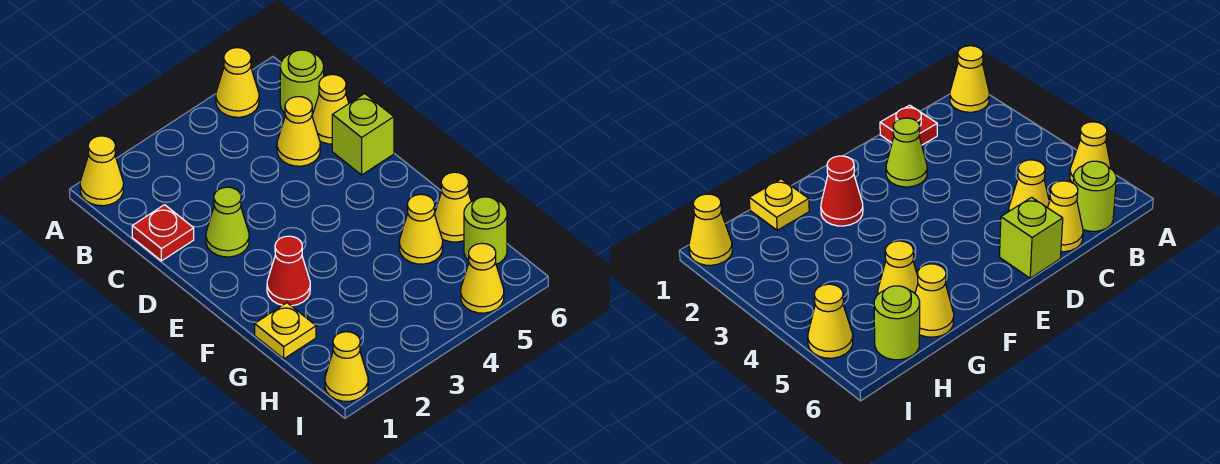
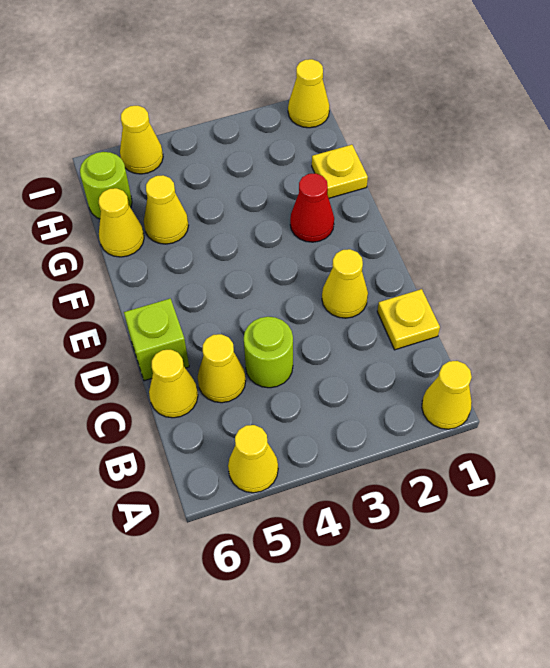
lime round brick B6 level 1 -> lime round brick C4 level 1
red plate C1 level 1 -> yellow plate C1 level 1
lime cone D2 level 1 -> yellow cone D2 level 1

